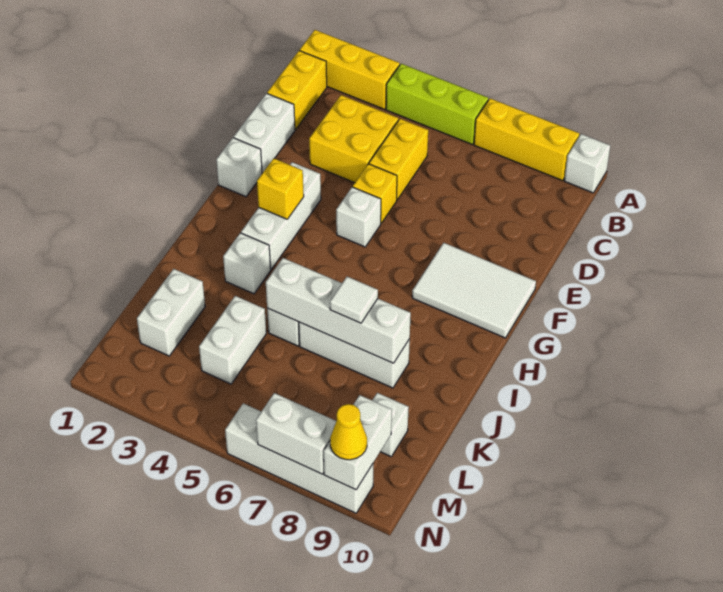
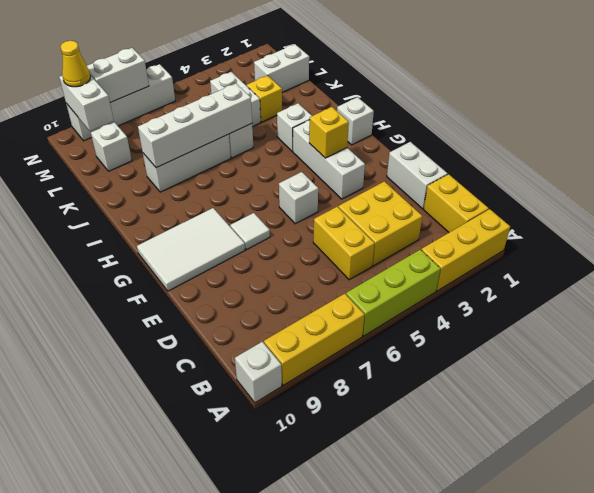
yellow brick E5 level 1 -> yellow brick K3 level 1
white brick F1 level 1 -> white brick H1 level 1
white tile J7 level 3 -> white tile F7 level 1
white brick K2:L2 level 1 -> white brick L1:L2 level 1

